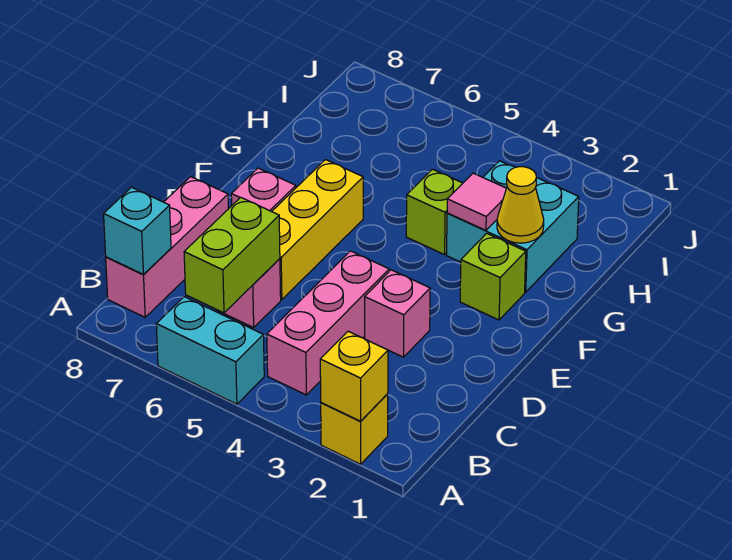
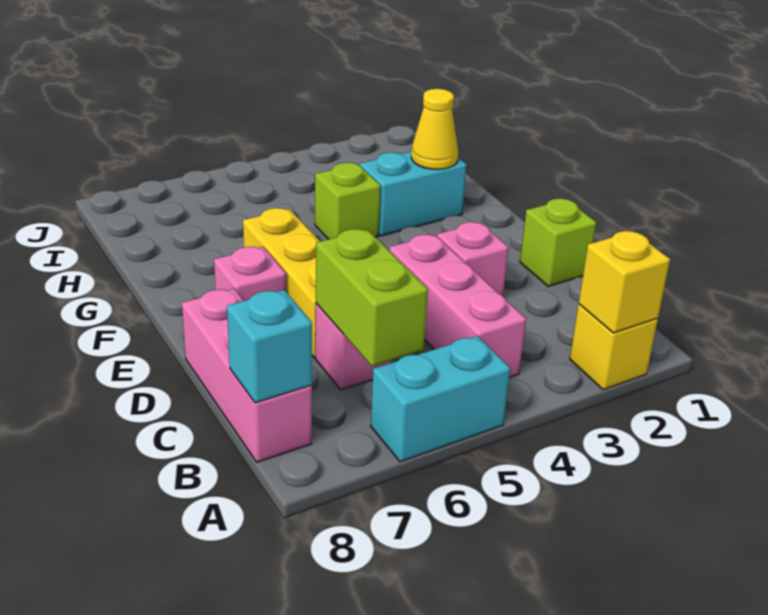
lime brick F2 level 1 -> lime brick D1 level 1
cyan brick G2:H3 level 1 -> cyan brick G2:G3 level 1
pink tile G3 level 2 -> none

